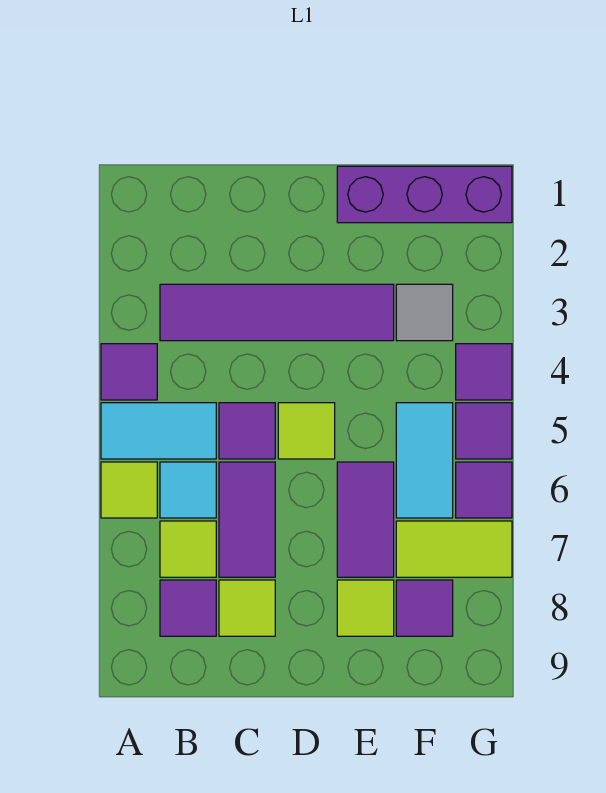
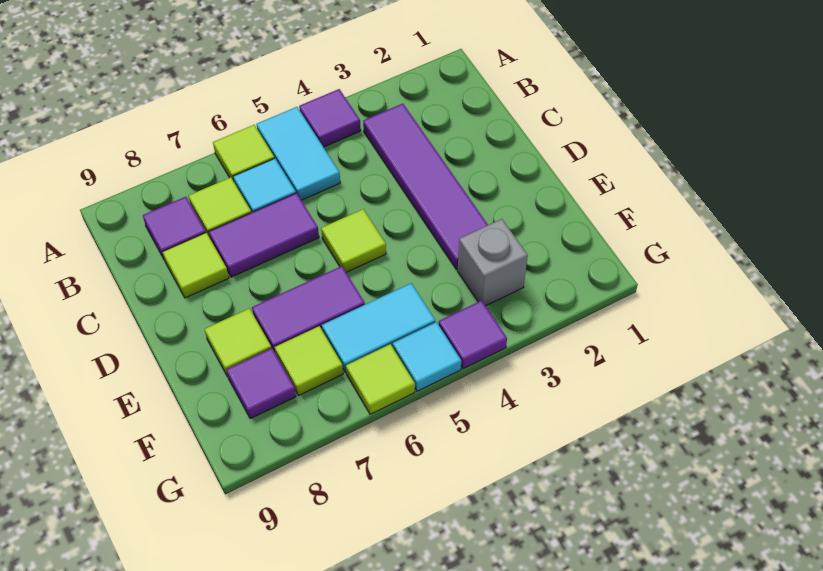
purple tile C5 level 1 -> none
purple brick E1:G1 level 1 -> none
grey tile F3 level 1 -> grey brick F3 level 1
lime tile F7:G7 level 1 -> lime tile F7 level 1
purple tile G5 level 1 -> cyan tile G5 level 1
purple tile G6 level 1 -> lime tile G6 level 1

